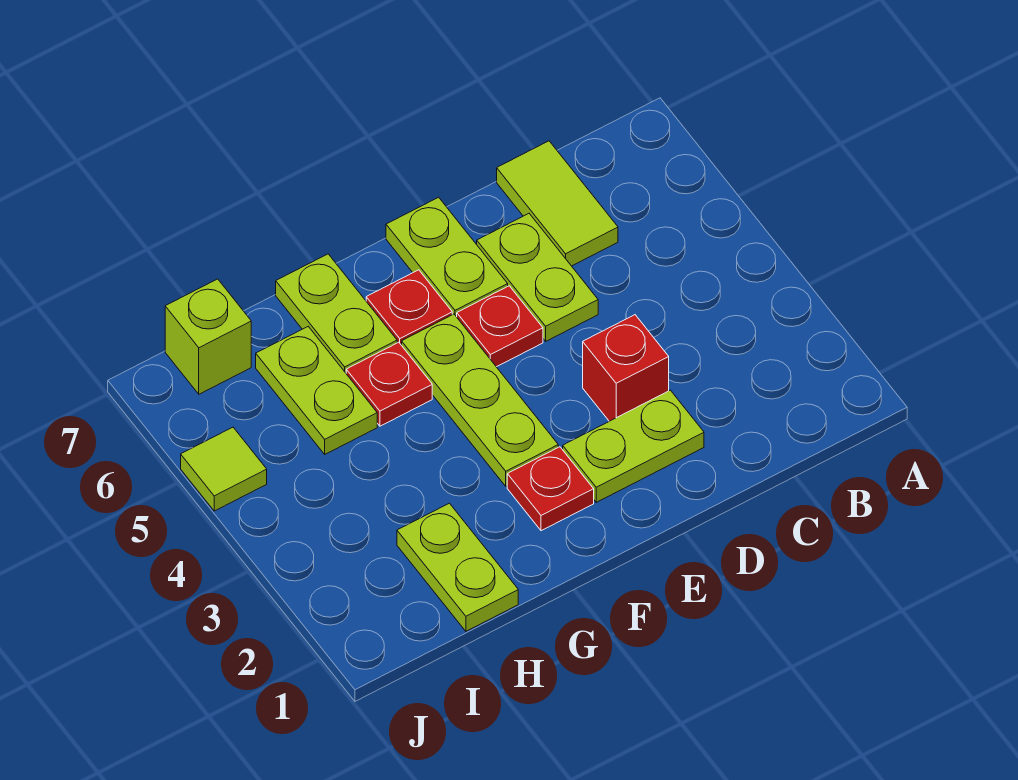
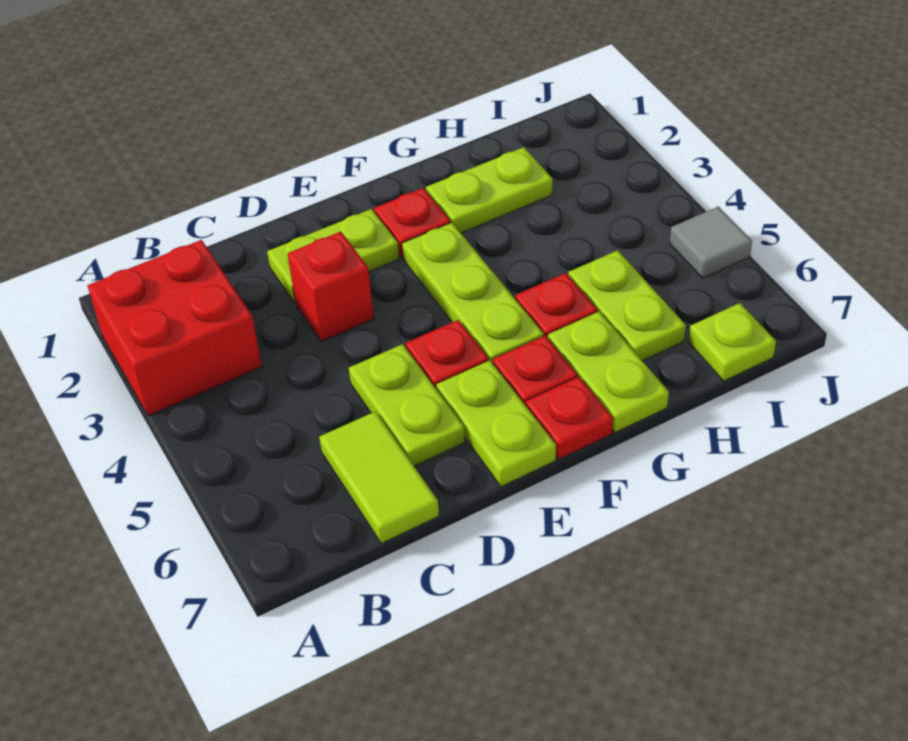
none -> red brick A2:B3 level 1
none -> red plate F7 level 1
lime plate H1:H2 level 1 -> lime plate G2:H2 level 1
lime brick I7 level 1 -> lime plate I7 level 1
lime tile J5 level 1 -> grey tile J5 level 1

